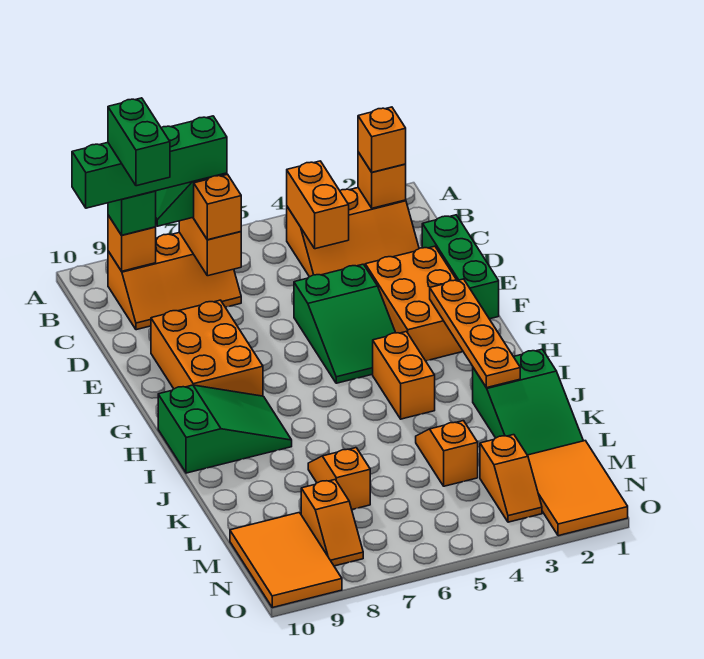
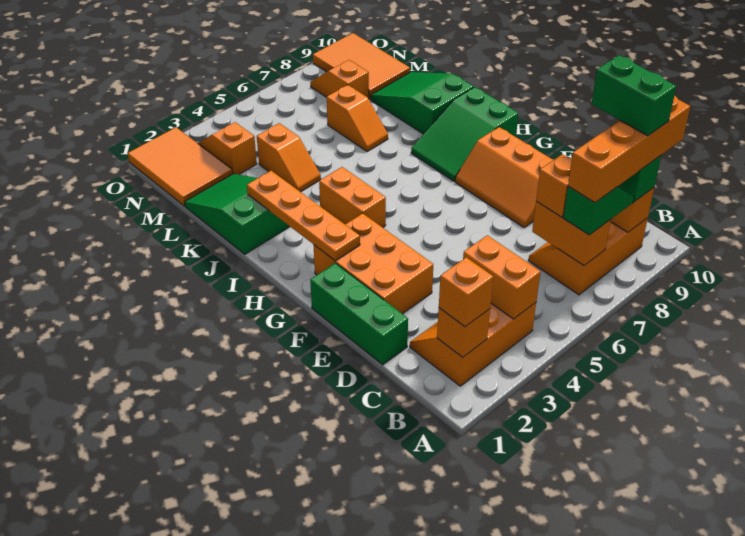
green brick B7:B10 level 4 -> orange brick B7:B10 level 4
green slope E4:G5 level 1 top E -> green slope J9:L10 level 1 top J
orange brick E8:G9 level 1 -> orange slope E8:G9 level 1 top 9

